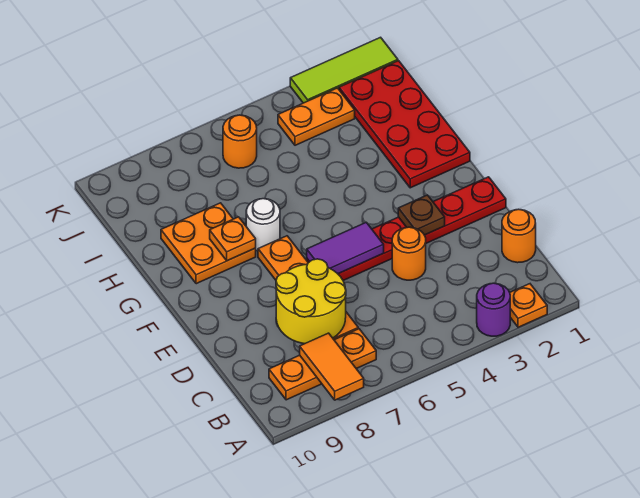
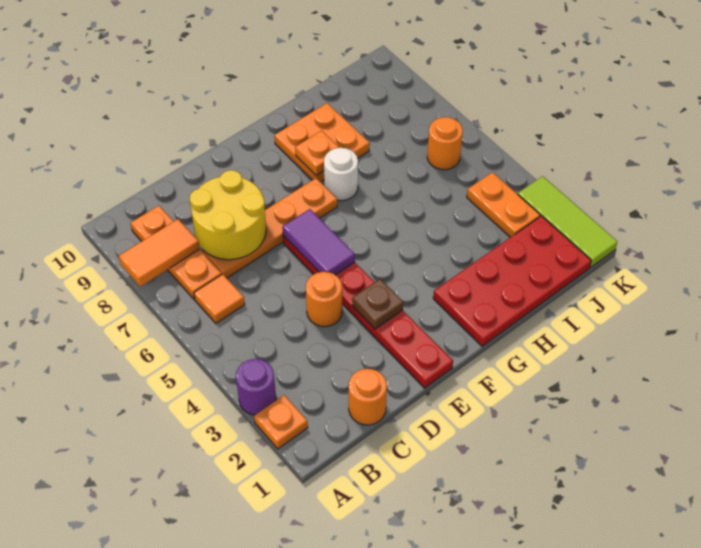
none -> orange tile B6 level 1

